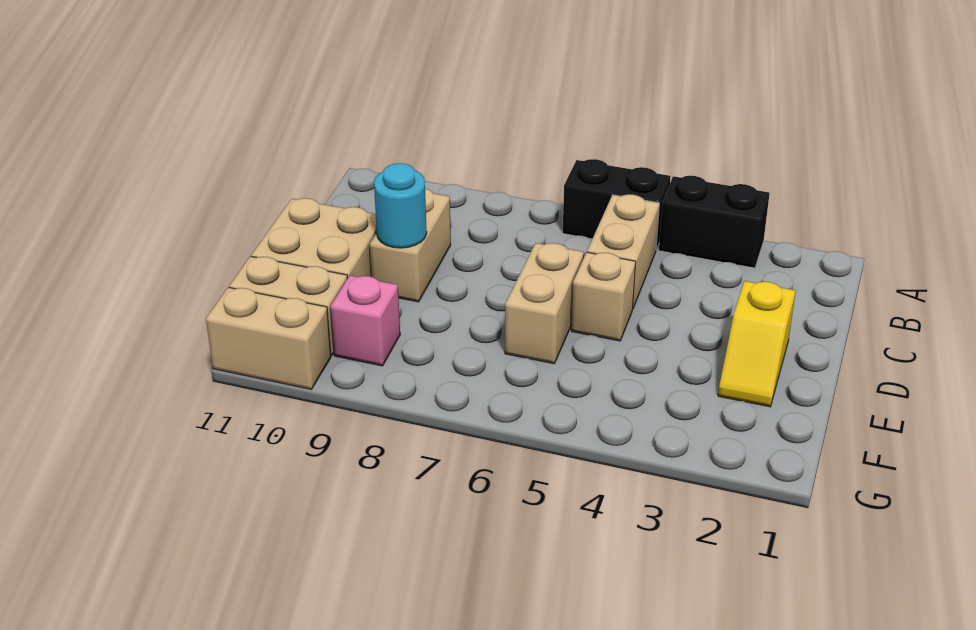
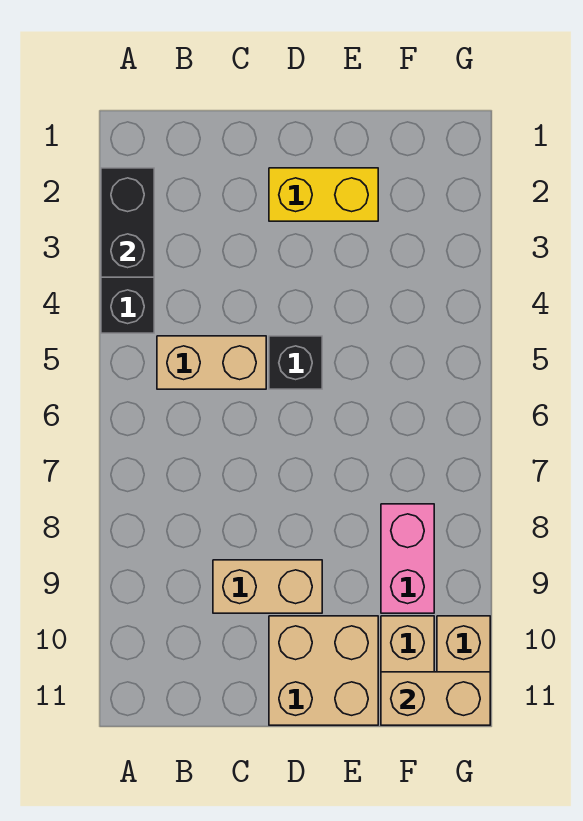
black brick A5:A6 level 1 -> black brick A2:A3 level 2
yellow slope D2:E2 level 1 top D -> yellow brick D2:E2 level 1
tan brick D5 level 1 -> black brick D5 level 1
tan brick D6:E6 level 1 -> tan brick F11:G11 level 2
cyan round brick D9 level 2 -> none
pink brick F9 level 1 -> pink brick F8:F9 level 1

